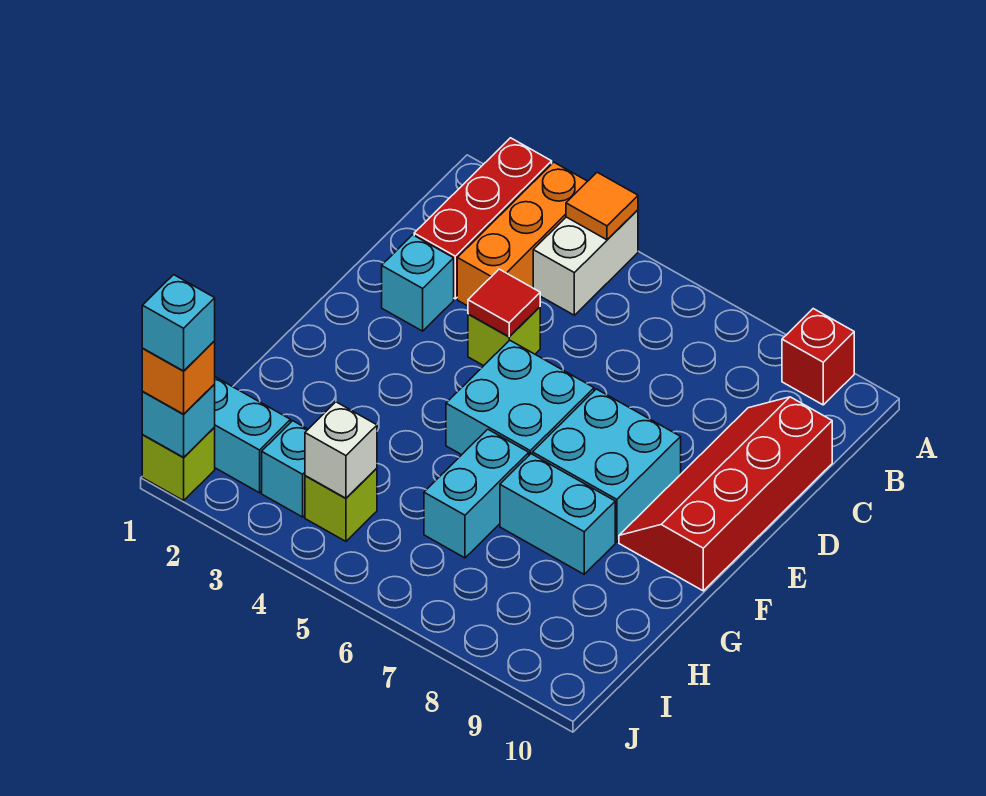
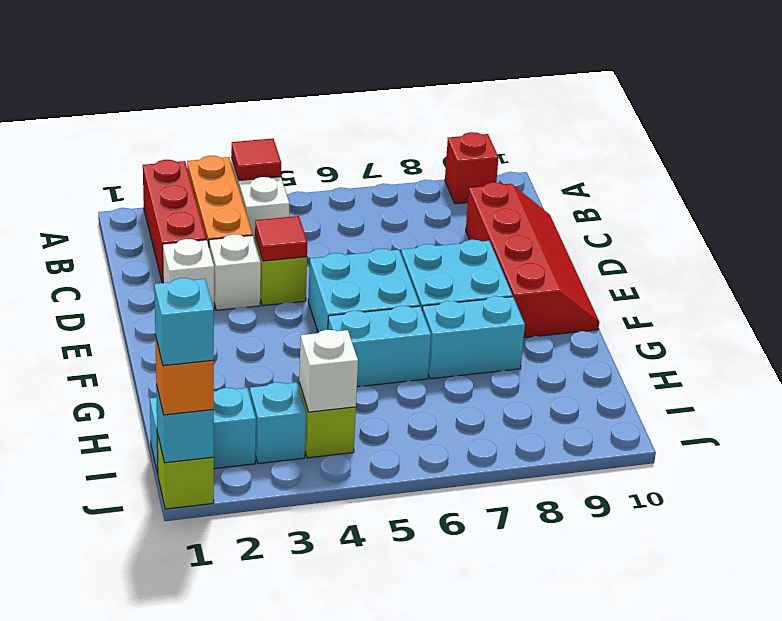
orange tile A4 level 2 -> red tile A4 level 2
red slope C9:F10 level 1 top 10 -> red slope C9:F10 level 1 top 9
cyan brick D2 level 1 -> white brick D2 level 1
none -> white brick D3 level 1
cyan brick G6:H6 level 1 -> cyan brick G5:G6 level 1

